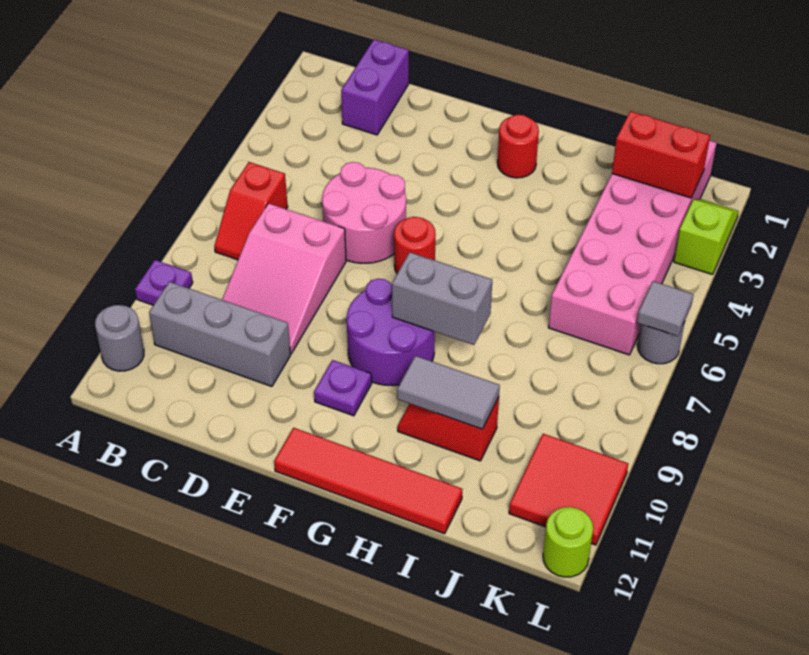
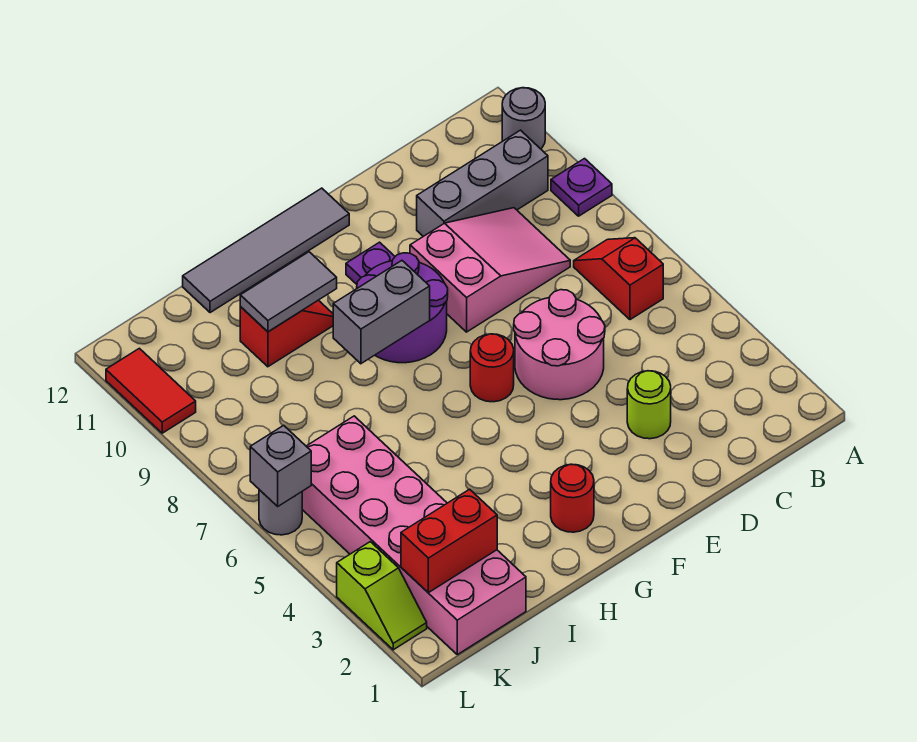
purple brick C1:C2 level 1 -> none
pink slope C7:D9 level 1 top 7 -> pink slope C8:E9 level 1 top E
red tile F12:I12 level 1 -> grey tile F12:I12 level 1
red tile K10:L11 level 1 -> red tile L10:L11 level 1
grey tile L6 level 2 -> grey brick L6 level 2
lime round brick L12 level 1 -> lime round brick D3 level 1

